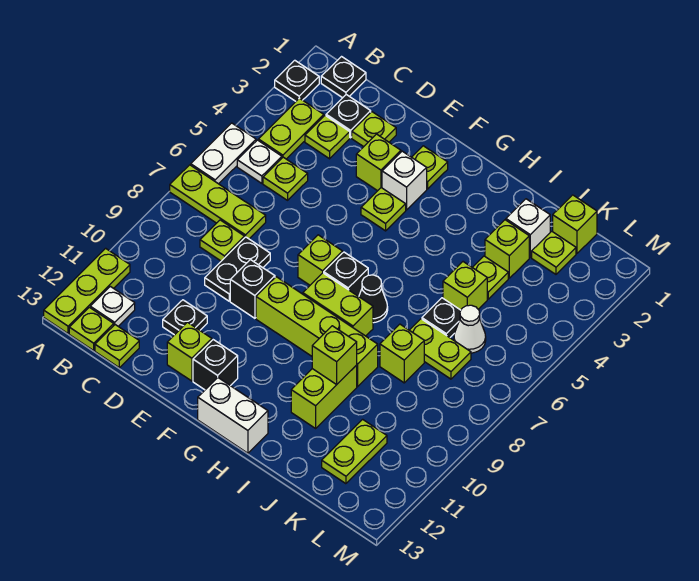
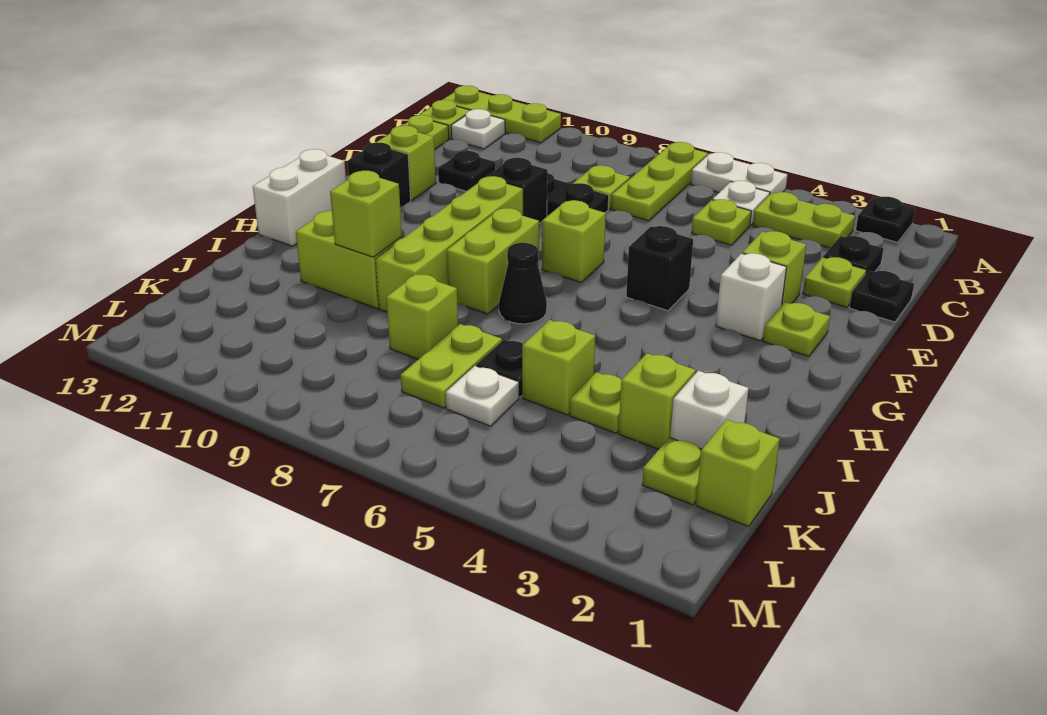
black plate B1 level 1 -> black plate D1 level 1
lime plate C3 level 1 -> none
lime plate F4 level 1 -> none
black brick G7 level 1 -> black brick F5 level 1
white cone K6 level 1 -> white plate K6 level 1
lime plate K11:K12 level 1 -> none

